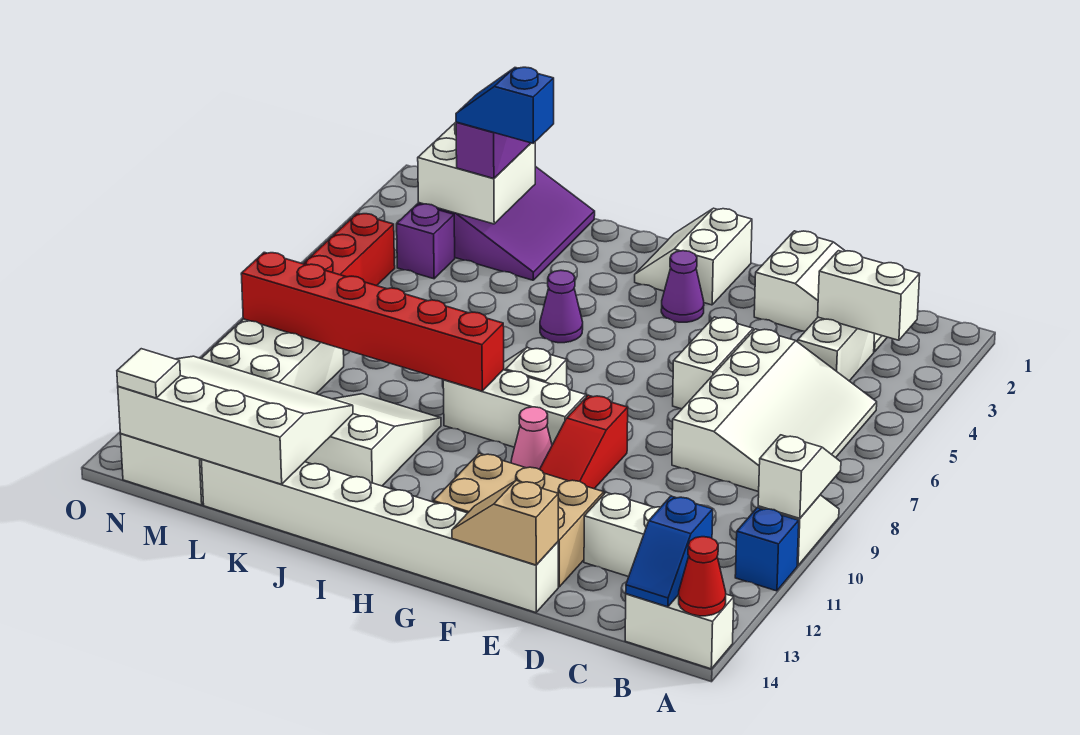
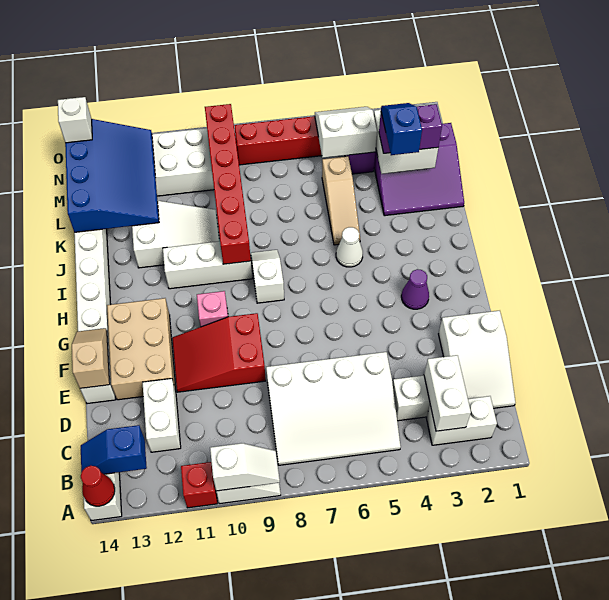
blue brick A11 level 1 -> red brick A11 level 1
white brick E5:E6 level 1 -> white brick B2:B3 level 1
red slope F9:F11 level 1 top 9 -> red slope E9:F11 level 1 top 9
white slope G1:H2 level 1 top G -> white slope M4:N5 level 2 top M
white brick G9:I9 level 1 -> white brick I9:I11 level 1
pink cone G10 level 1 -> pink brick G10 level 1
purple cone I5 level 1 -> white cone I5 level 1
none -> tan slope J5:L5 level 1 top L
white slope K12:N14 level 2 top 14 -> blue slope K12:N14 level 2 top 14
white tile N14 level 3 -> white brick N14 level 3

